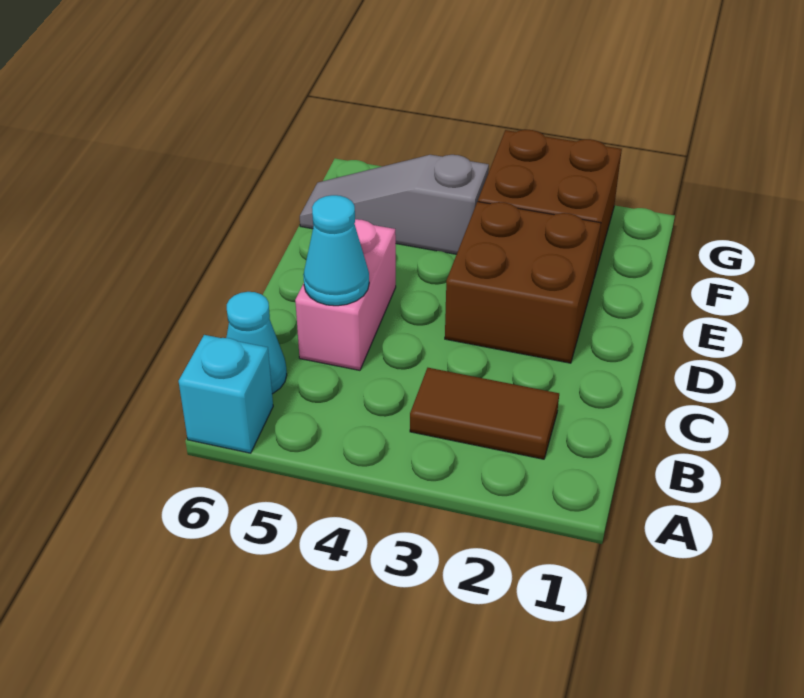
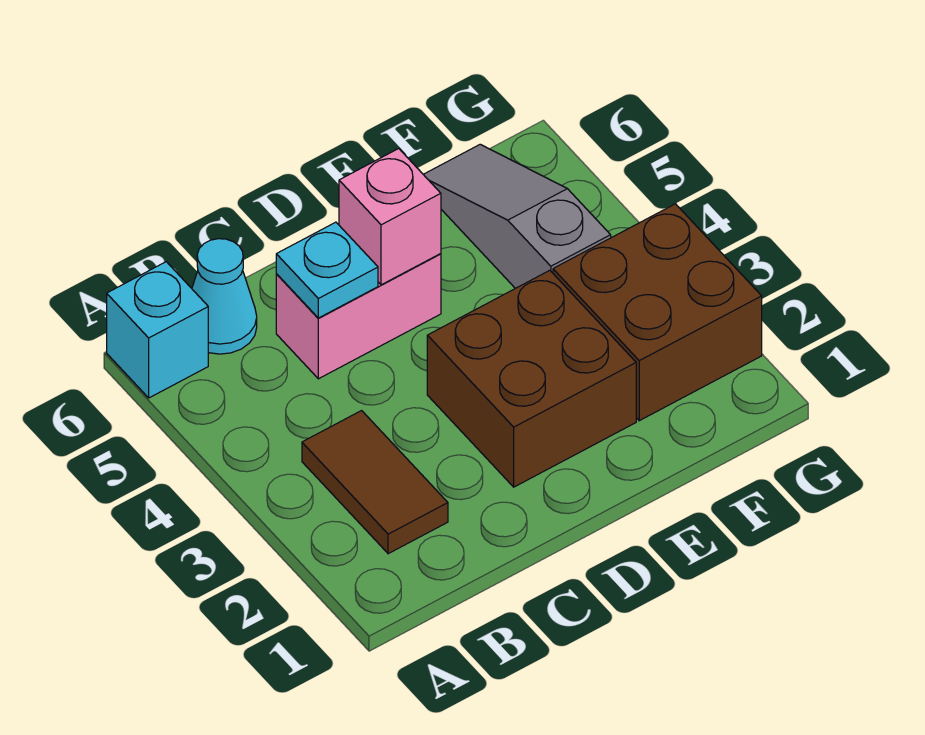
cyan cone C5 level 2 -> cyan plate C5 level 2
none -> pink brick D5 level 2

